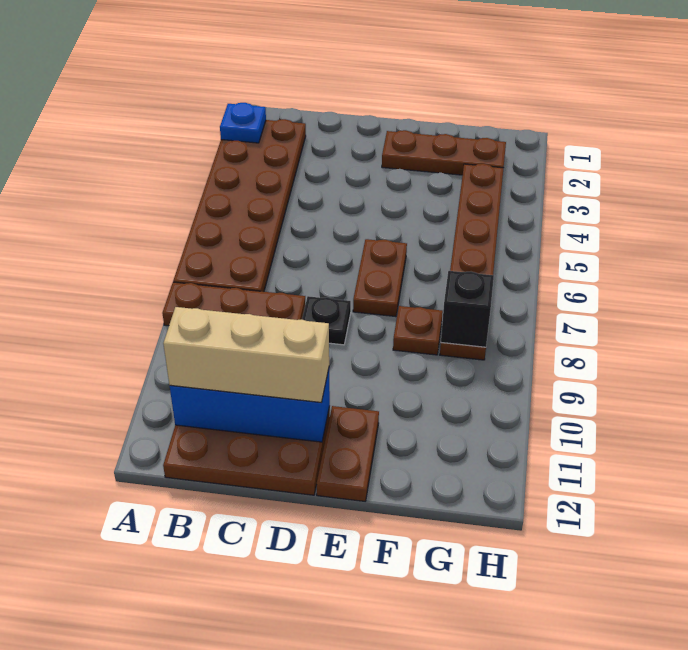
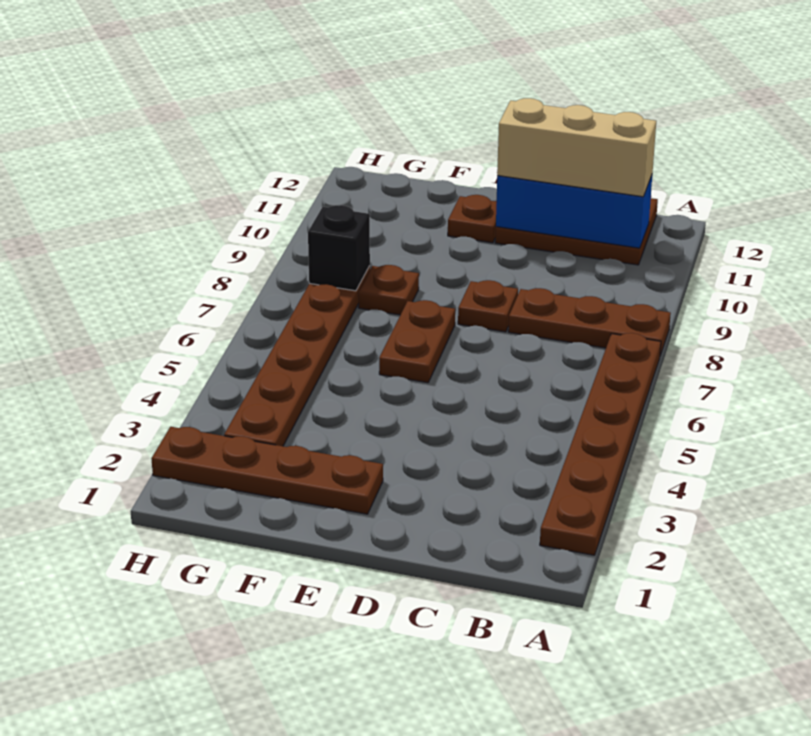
brown plate A2:B7 level 1 -> brown plate A2:A7 level 1
blue plate A2 level 2 -> none
black plate D8 level 1 -> brown plate D8 level 1
brown plate E2:G2 level 1 -> brown plate E2:H2 level 1
brown plate E11:E12 level 1 -> brown plate E11 level 1

